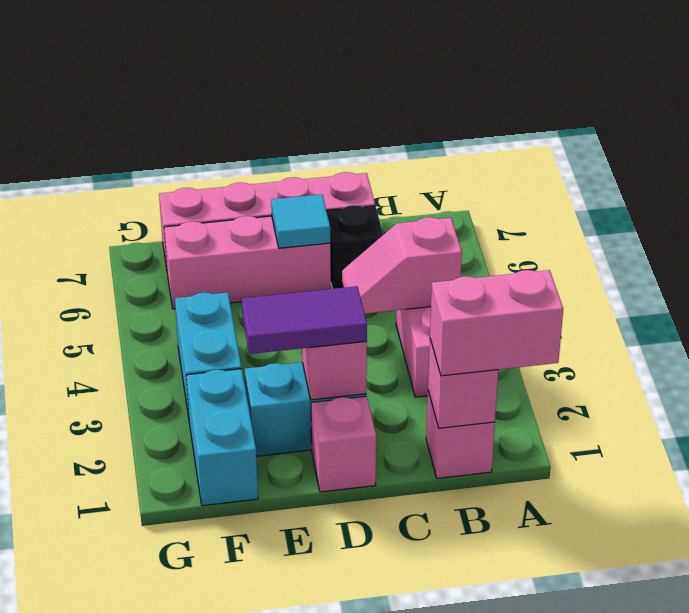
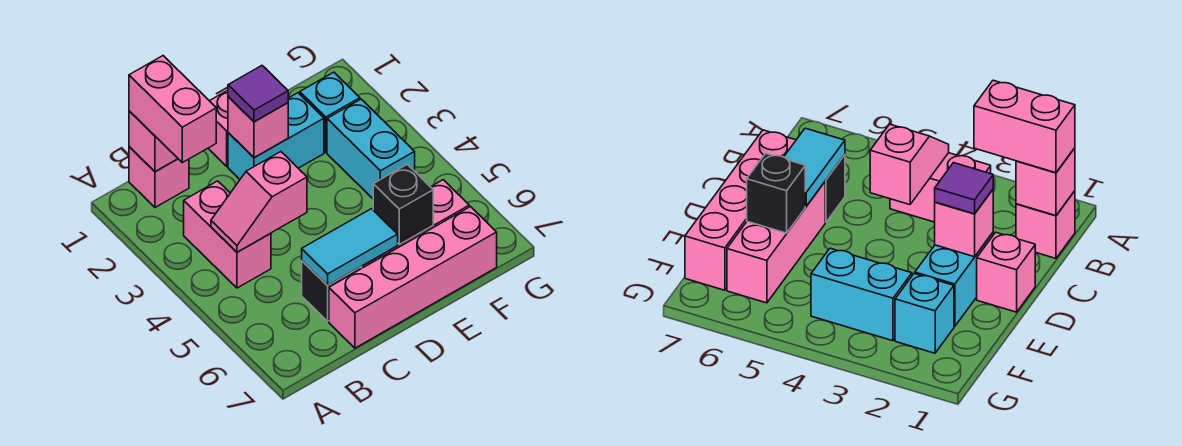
pink brick A1:B1 level 3 -> pink brick B1:B2 level 3
pink slope B4:C4 level 2 top B -> pink slope B4:C4 level 2 top C
purple tile D2:E2 level 3 -> purple tile D2 level 3
cyan tile D6 level 2 -> cyan tile C6:D6 level 2
none -> black brick E6 level 2
cyan brick F1:F2 level 1 -> cyan brick F2 level 1

